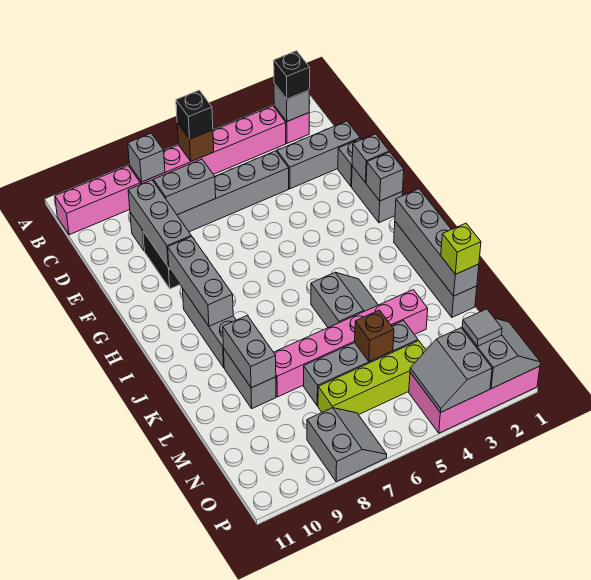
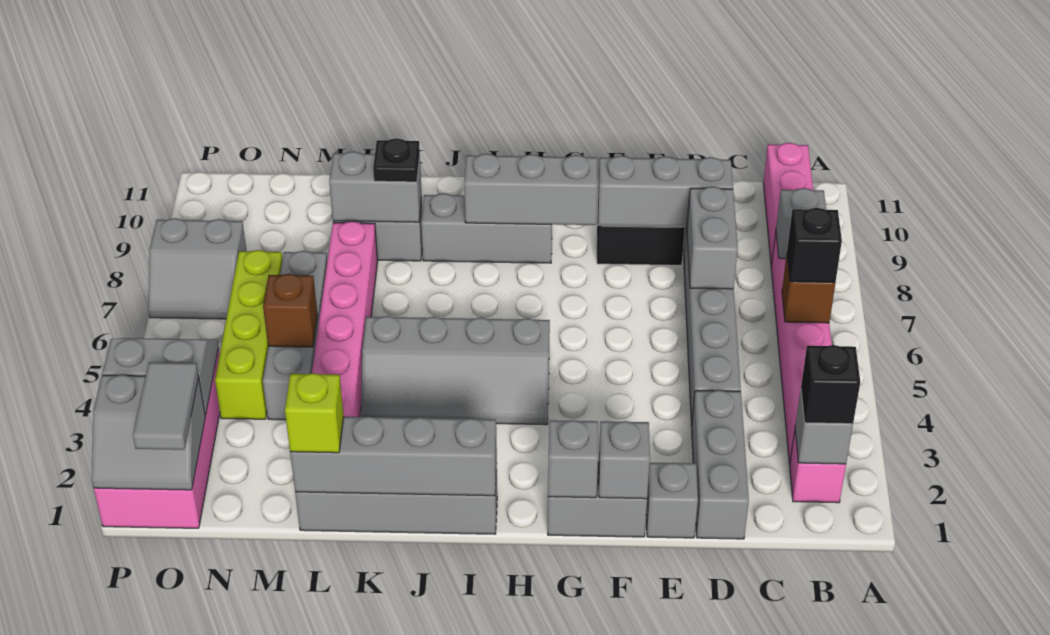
grey slope J4:K5 level 1 top 5 -> grey slope H4:K5 level 1 top 5
none -> black plate K9 level 3
grey tile O2 level 3 -> grey tile O1:O2 level 3

